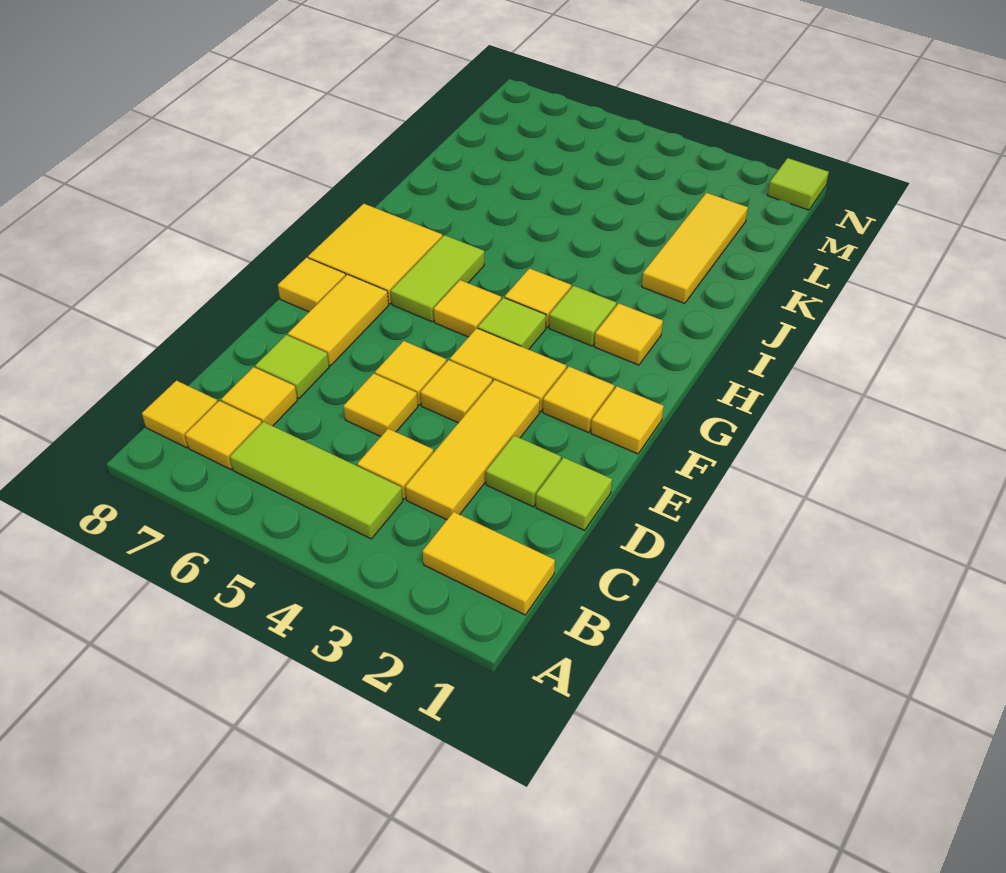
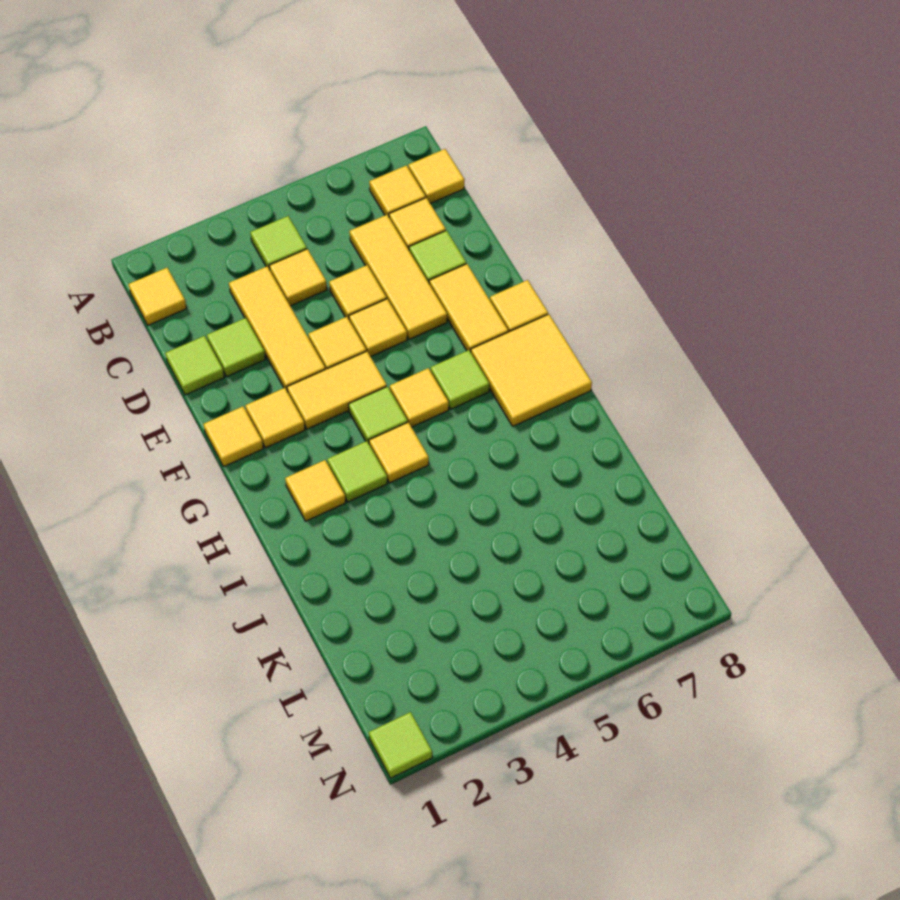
yellow tile B1:B2 level 1 -> yellow tile B1 level 1
lime tile B4:B6 level 1 -> lime tile B4 level 1
lime tile G6:H6 level 1 -> lime tile G6 level 1
yellow tile J2:L2 level 1 -> yellow tile C6:E6 level 1

